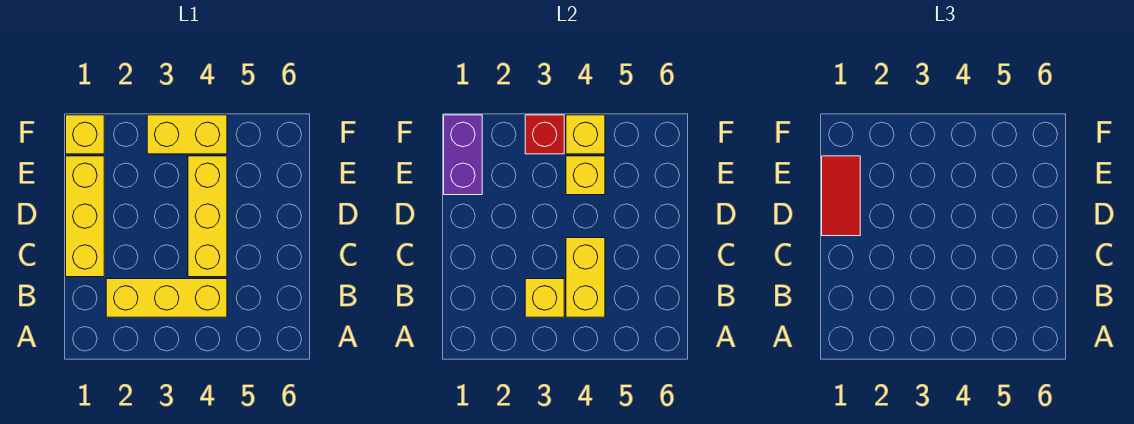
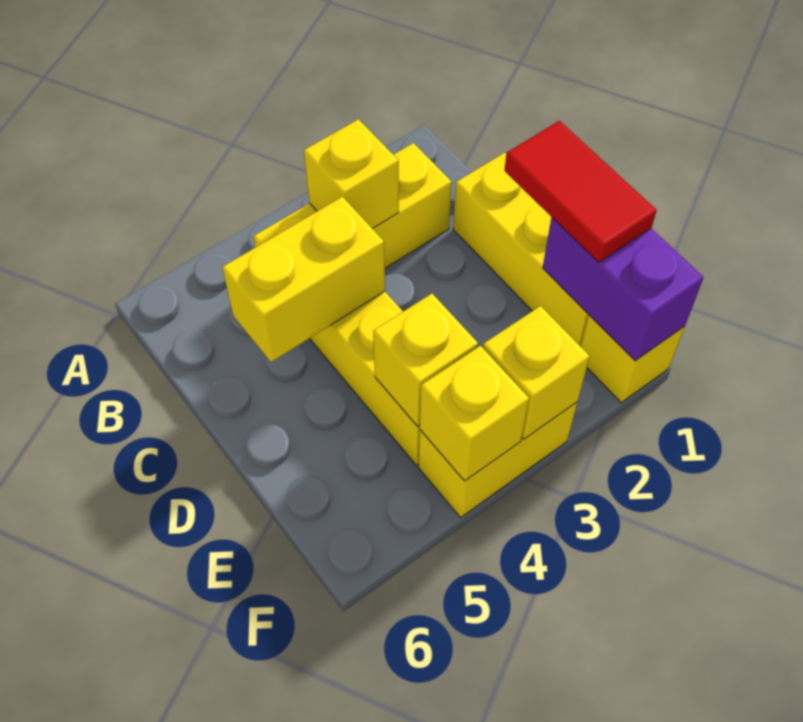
yellow brick B4:C4 level 2 -> yellow brick C4:C5 level 2
red brick F3 level 2 -> yellow brick F3 level 2

